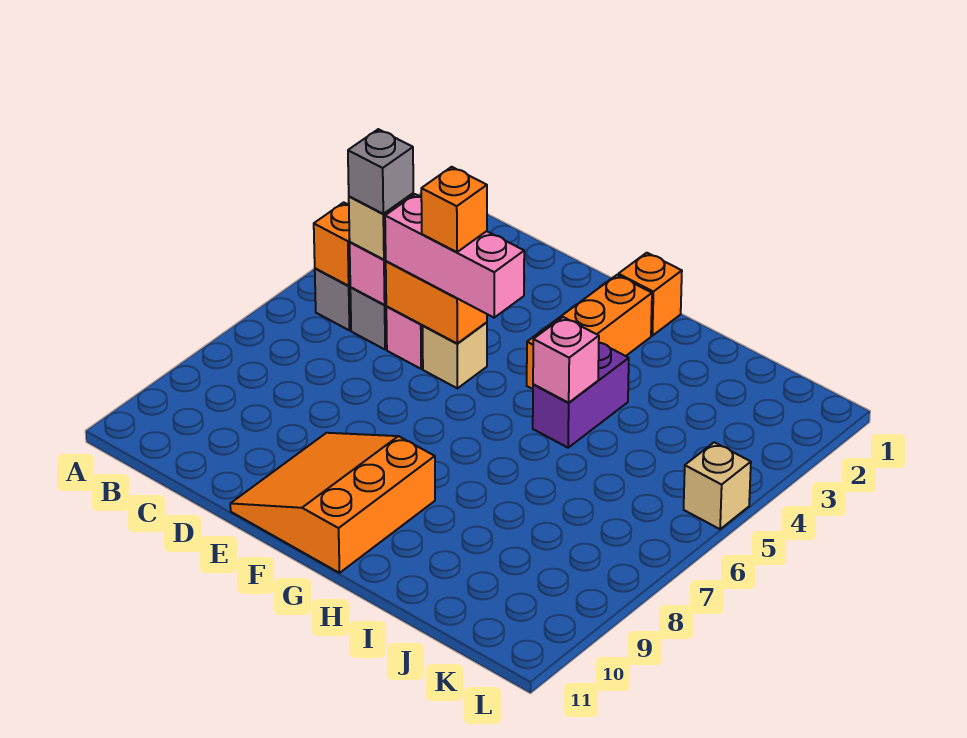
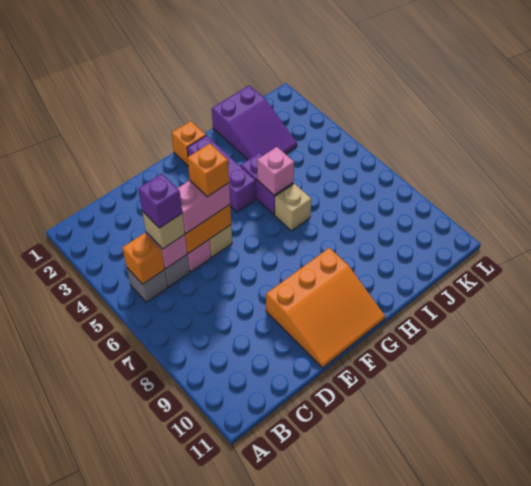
grey brick C5 level 4 -> purple brick C5 level 4
pink brick D5:F5 level 3 -> pink brick D5:E5 level 3
orange slope E9:G11 level 1 top G -> orange slope E9:G11 level 1 top 9
orange brick G2:G4 level 1 -> purple brick G2:G4 level 1
none -> purple slope I1:J3 level 1 top 1
tan brick L5 level 1 -> tan brick H6 level 1

